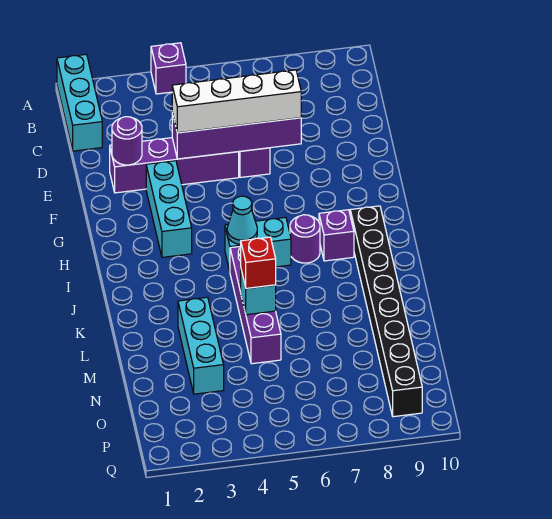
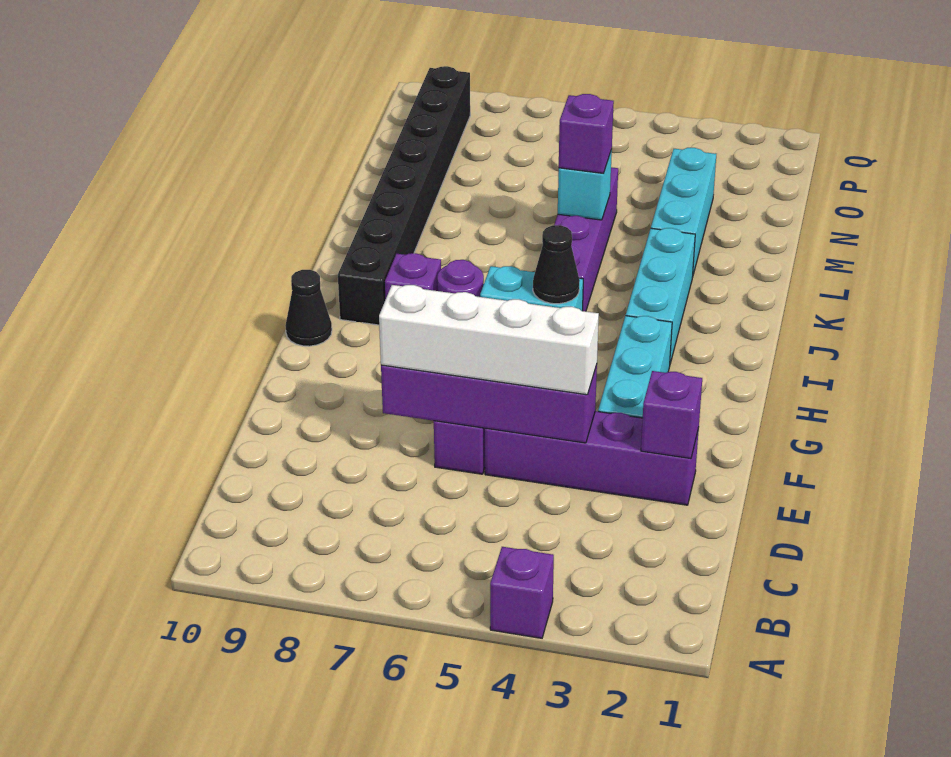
cyan brick A1:C1 level 1 -> cyan brick I3:K3 level 1
purple round brick E2 level 2 -> purple brick E2 level 2
none -> black cone H10 level 1
cyan cone I5 level 2 -> black cone I5 level 2
red brick L5 level 3 -> purple brick L5 level 3

